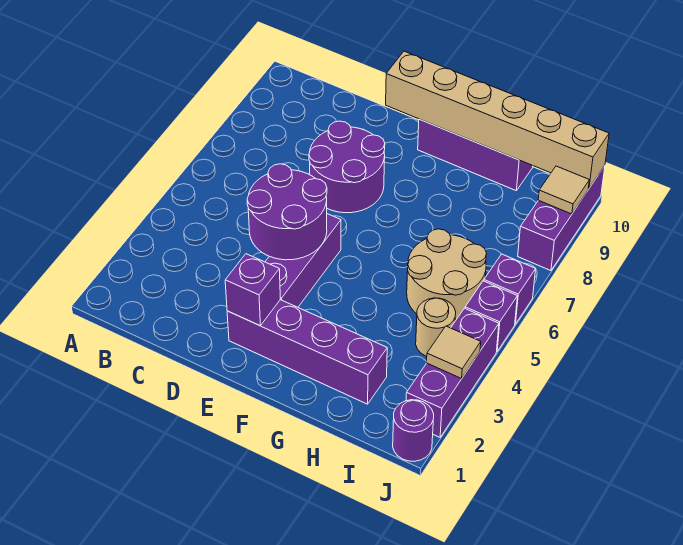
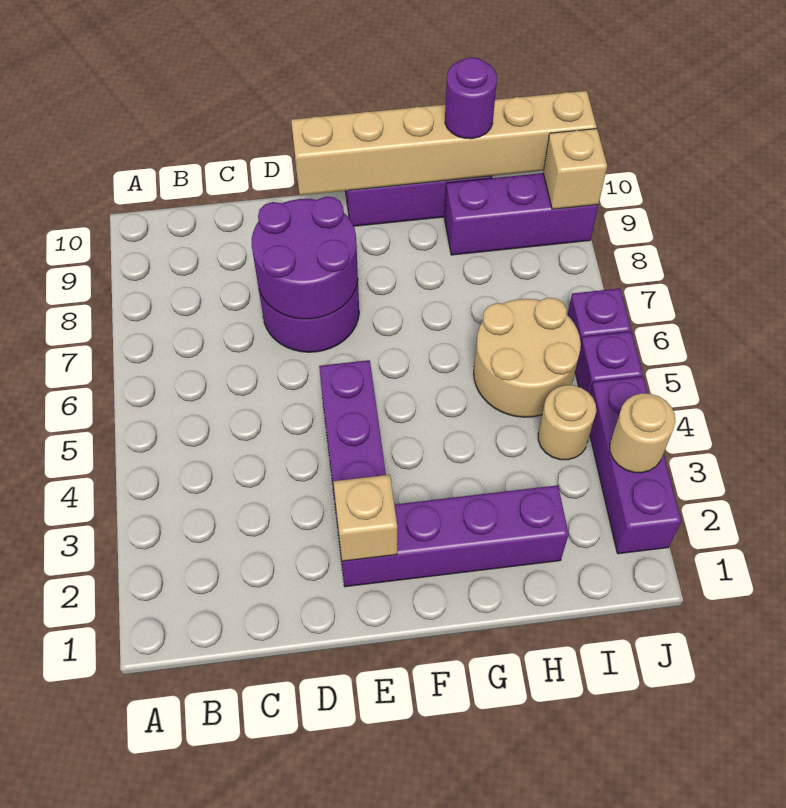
purple round brick D4:E5 level 2 -> purple round brick D7:E8 level 2
purple brick E2 level 2 -> tan brick E2 level 2
purple round brick J1 level 1 -> purple round brick H10 level 3
tan tile J3 level 2 -> tan round brick J3 level 2
purple brick J8:J10 level 1 -> purple brick H9:J9 level 1
tan tile J9 level 2 -> tan brick J9 level 2

